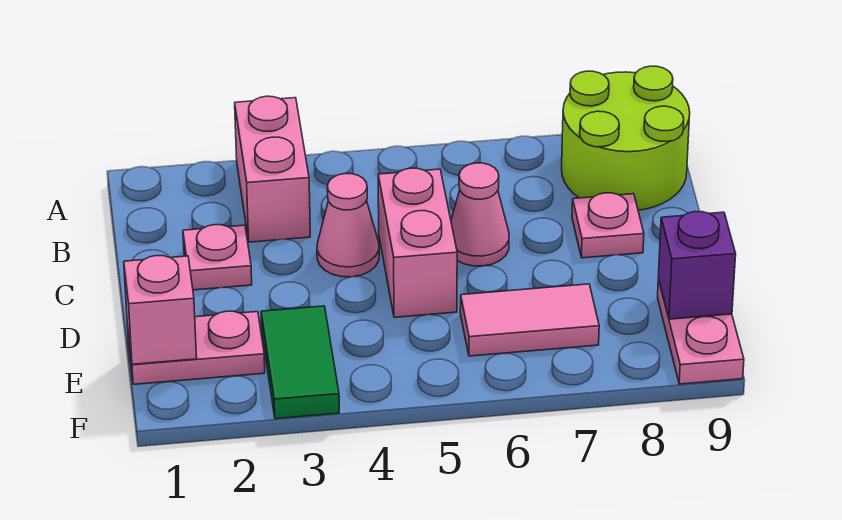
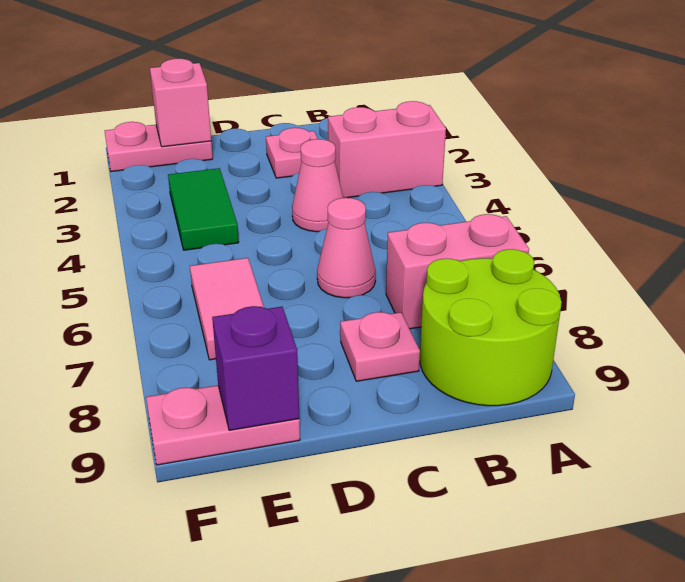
pink brick C5:D5 level 1 -> pink brick A7:B7 level 1
pink plate E1:E2 level 1 -> pink plate E1:F1 level 1
green tile E3:F3 level 1 -> green tile E3:E4 level 1

